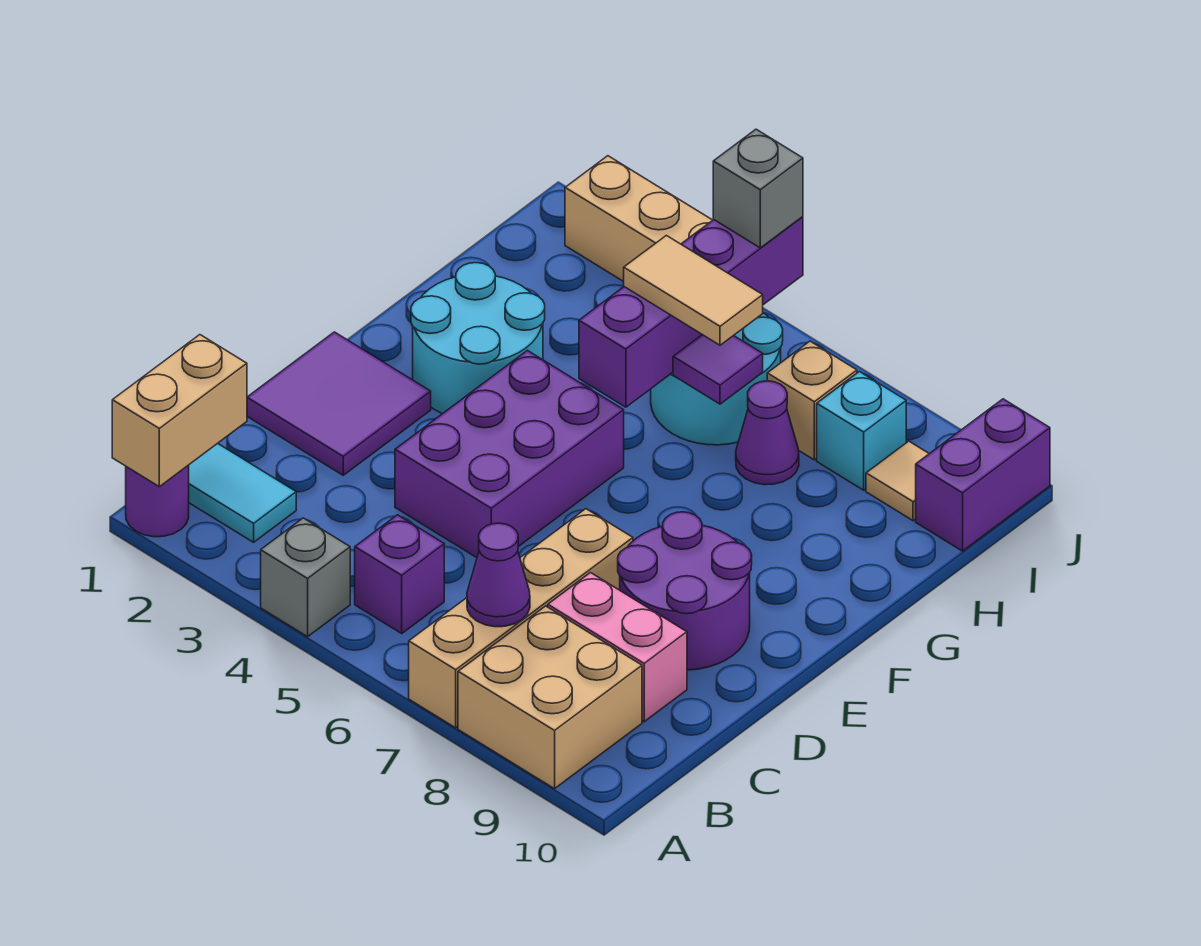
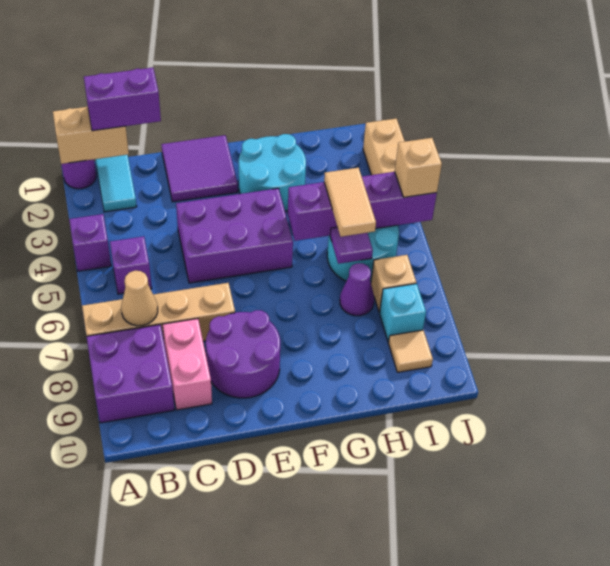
grey brick A4 level 1 -> purple brick A4 level 1
tan brick A8:B9 level 1 -> purple brick A8:B9 level 1
purple cone B7 level 2 -> tan cone B7 level 2
purple brick I10:J10 level 1 -> purple brick B1:C1 level 3
grey brick J5 level 3 -> tan brick J5 level 3

